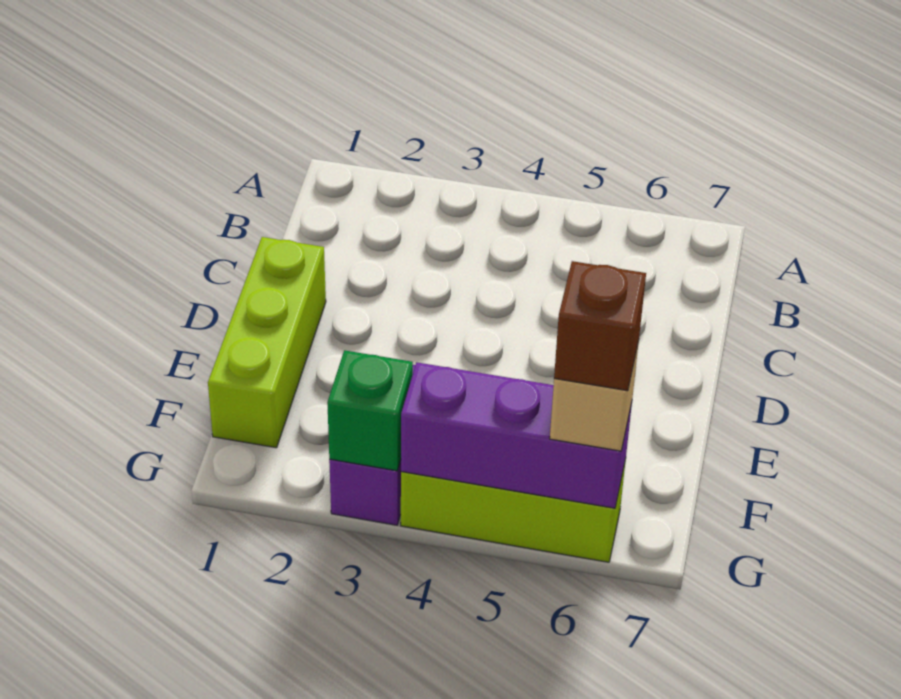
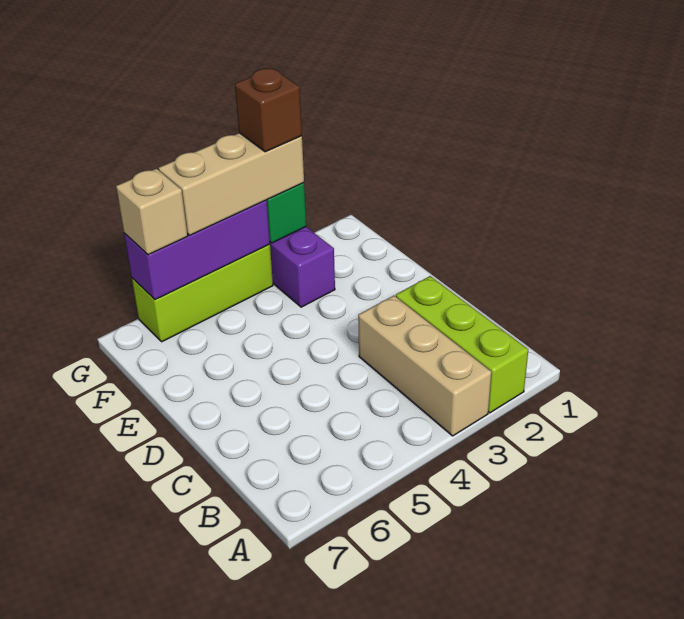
none -> tan brick A3:C3 level 1
lime brick D1:F1 level 1 -> lime brick A2:C2 level 1
none -> tan brick G3:G5 level 3
brown brick G6 level 4 -> brown brick G3 level 4

